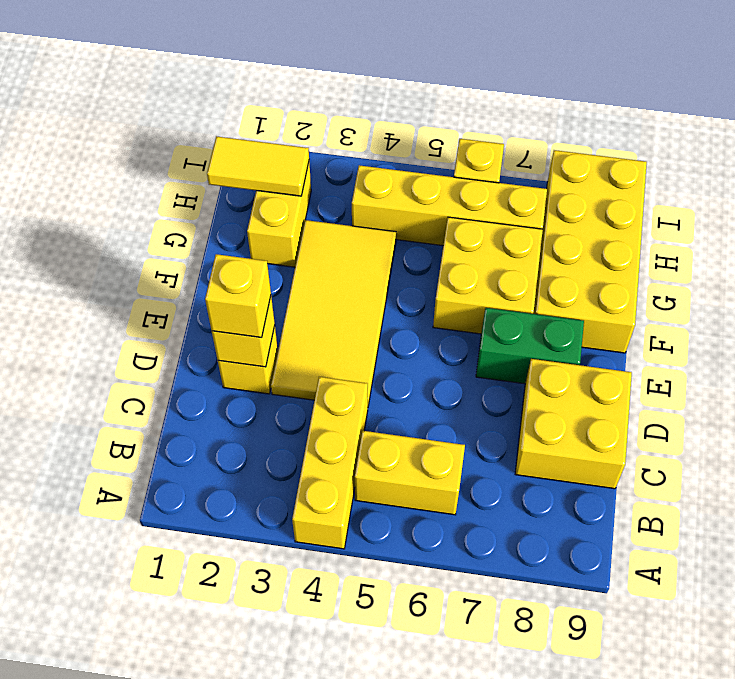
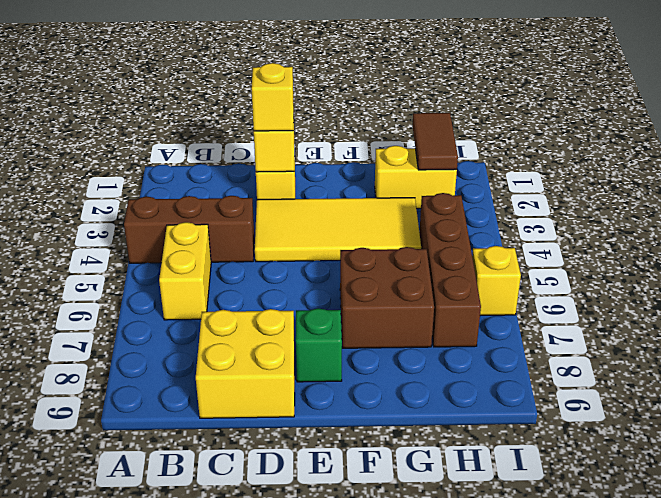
yellow brick A4:C4 level 1 -> brown brick A4:C4 level 1
green brick E7:E8 level 1 -> green brick E8 level 1
yellow brick F6:G7 level 1 -> brown brick F6:G7 level 1
yellow brick F8:I9 level 1 -> none
yellow tile H1:H2 level 2 -> brown tile H1:H2 level 2
yellow brick H4:H7 level 1 -> brown brick H4:H7 level 1

